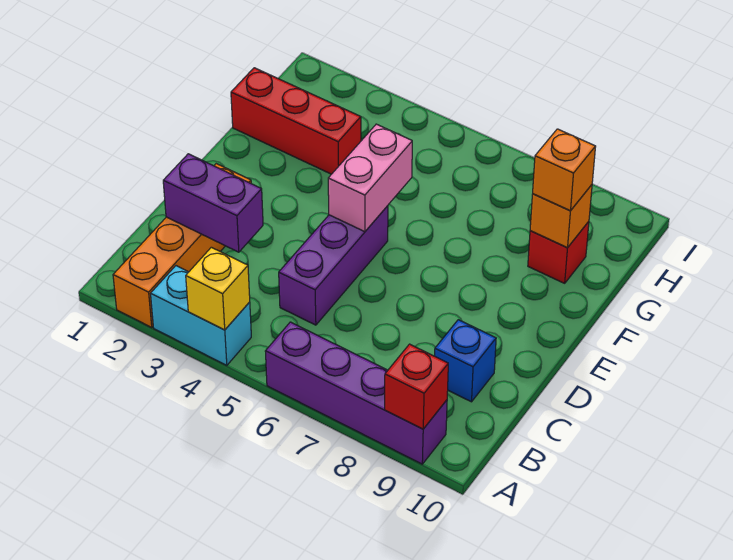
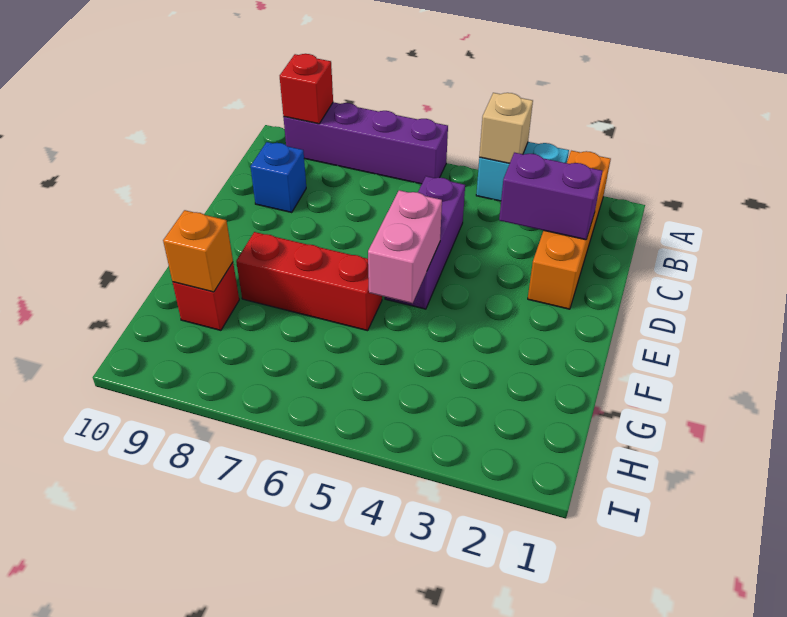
yellow brick A4 level 2 -> tan brick A4 level 2
red brick G1:G3 level 1 -> red brick F6:F8 level 1
orange brick G9 level 3 -> none

